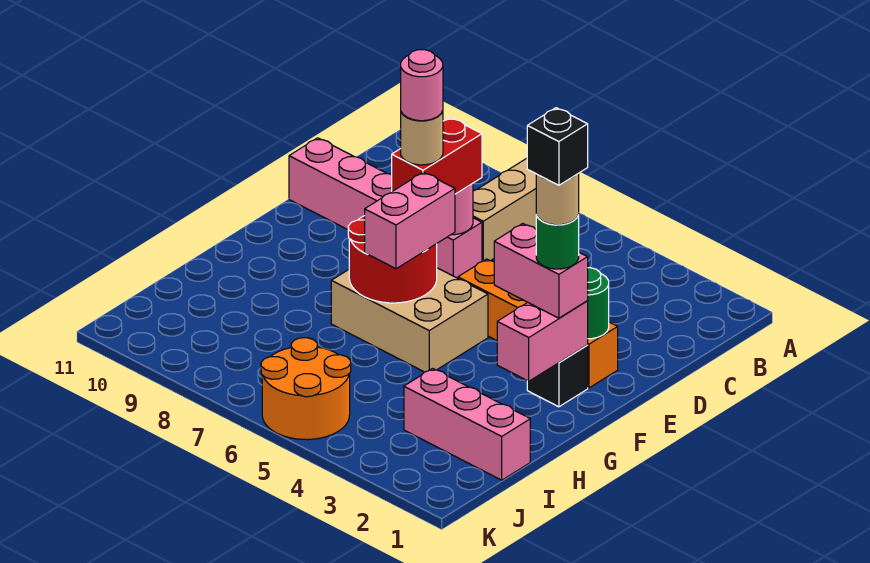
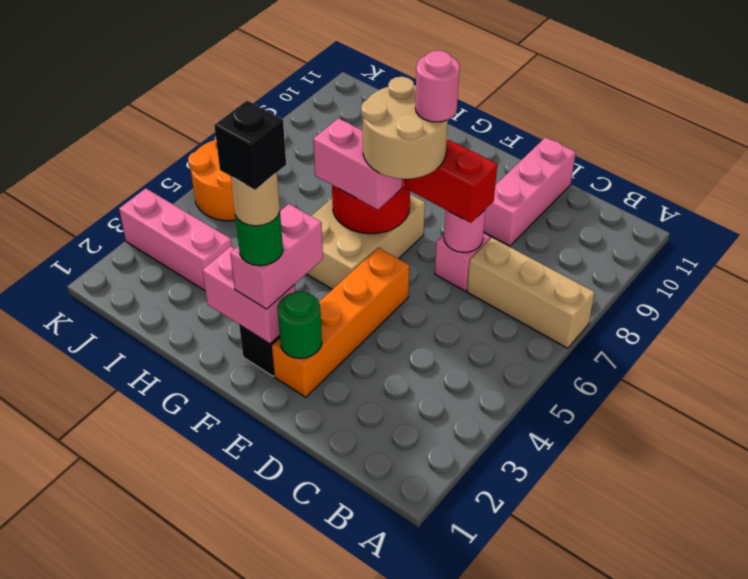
tan round brick E7 level 4 -> tan round brick E6:F7 level 4
pink brick I1:I3 level 1 -> pink brick I3:K3 level 1

